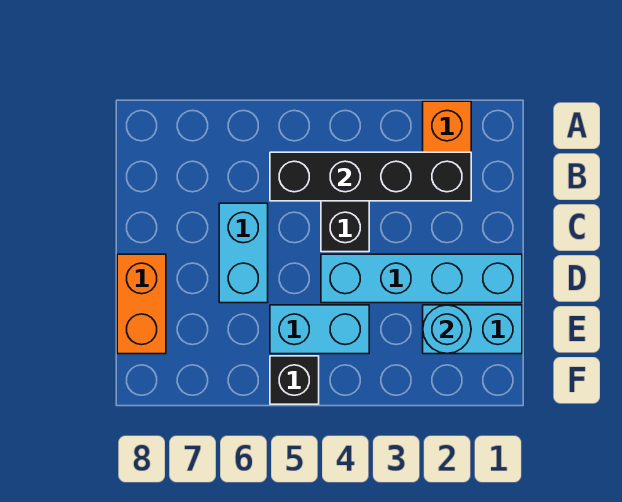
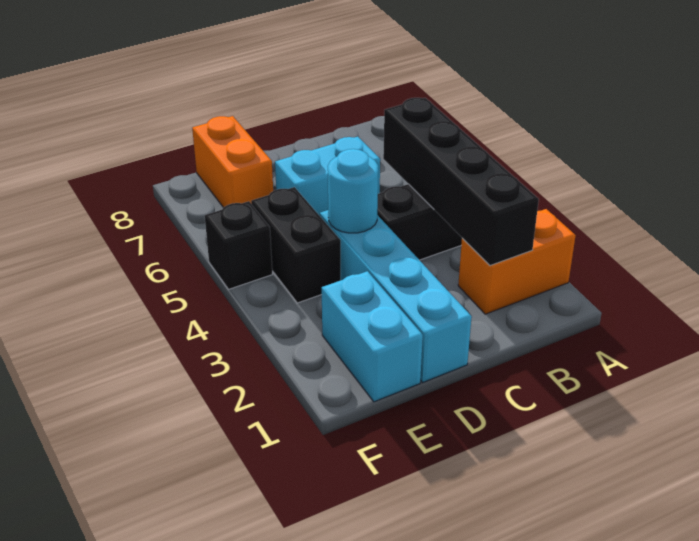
orange brick D8:E8 level 1 -> orange brick E7:E8 level 1
cyan round brick E2 level 2 -> cyan round brick D4 level 2
cyan brick E4:E5 level 1 -> black brick E4:E5 level 1

